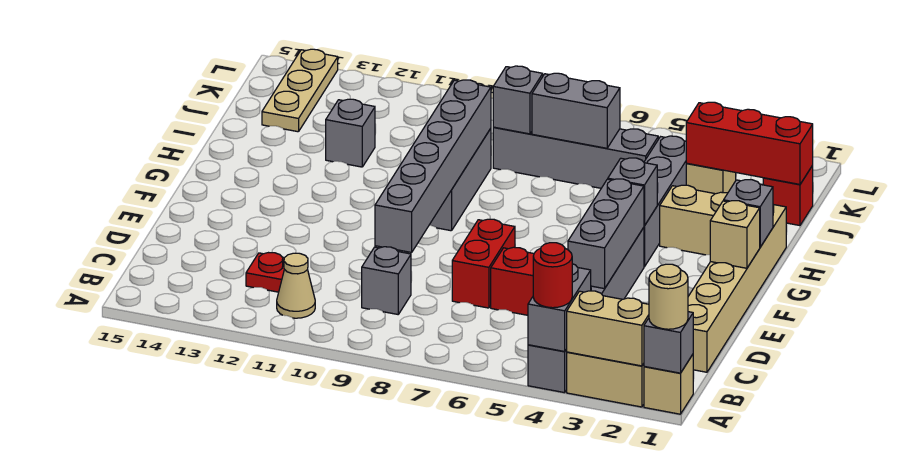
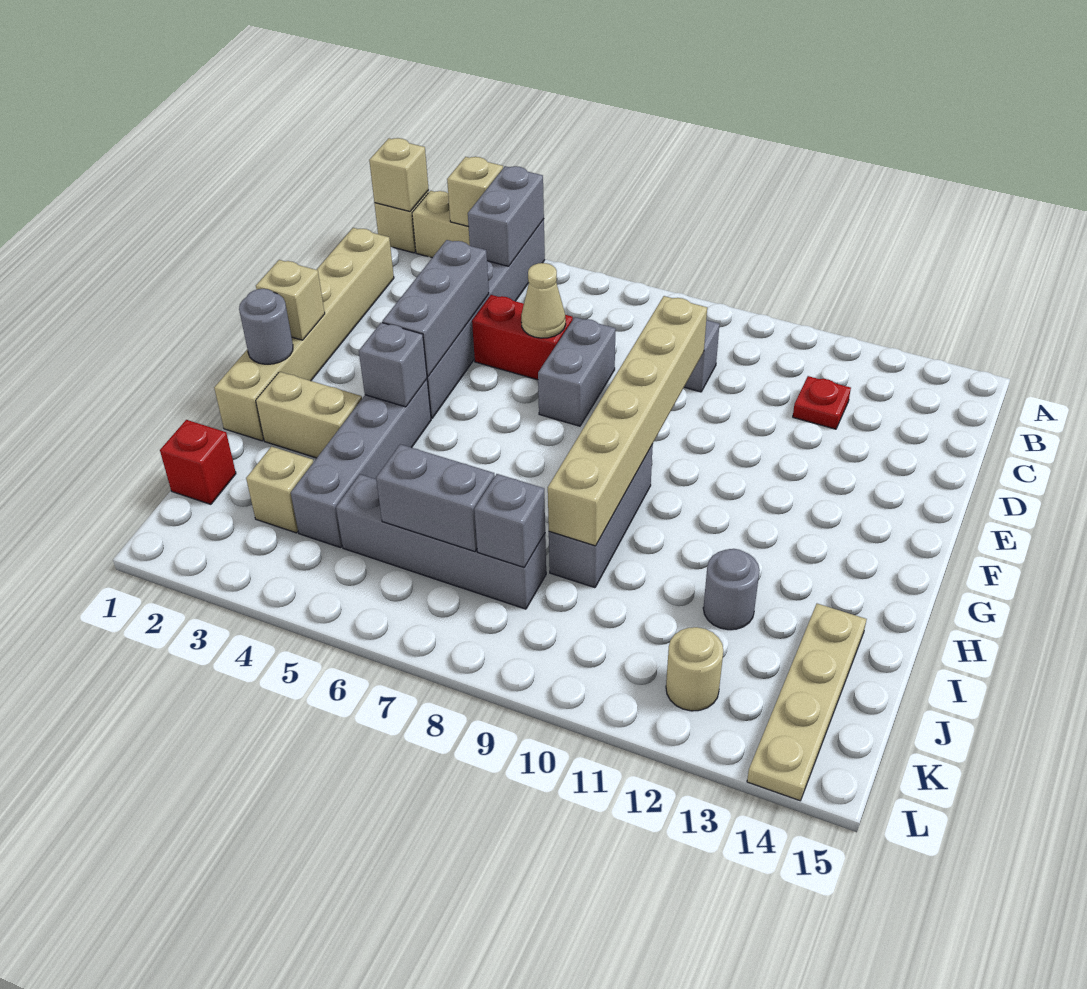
grey brick A1 level 2 -> tan brick A1 level 2
tan round brick A1 level 3 -> tan round brick K12 level 1
tan brick A2:A3 level 2 -> tan brick A3 level 2
red round brick A4 level 3 -> none
tan cone B11 level 1 -> tan cone D6 level 2
red brick D7:E7 level 1 -> grey brick D7:E7 level 1
grey brick D9:I9 level 2 -> tan brick D9:I9 level 2
grey brick G1 level 2 -> grey round brick G1 level 2
grey brick I12 level 1 -> grey round brick I12 level 1
red brick J1:J3 level 2 -> none
tan plate J14:L14 level 1 -> tan plate I14:L14 level 1

